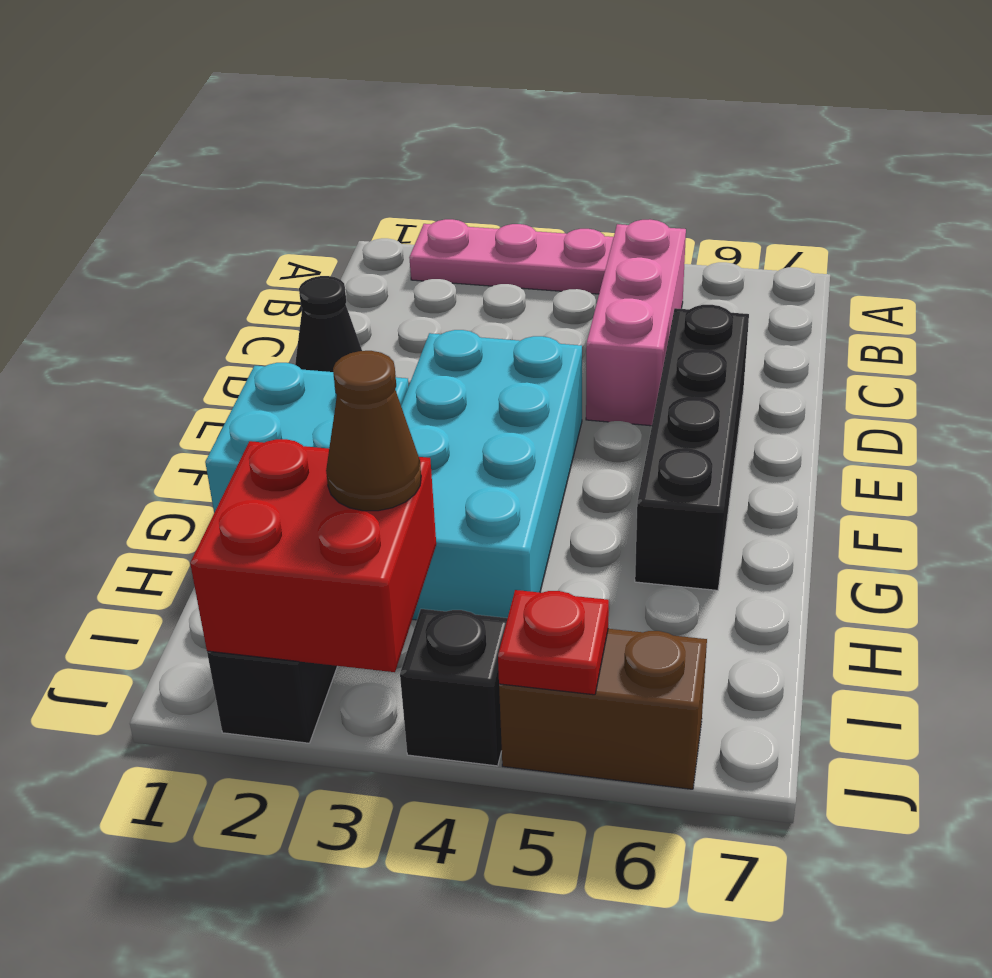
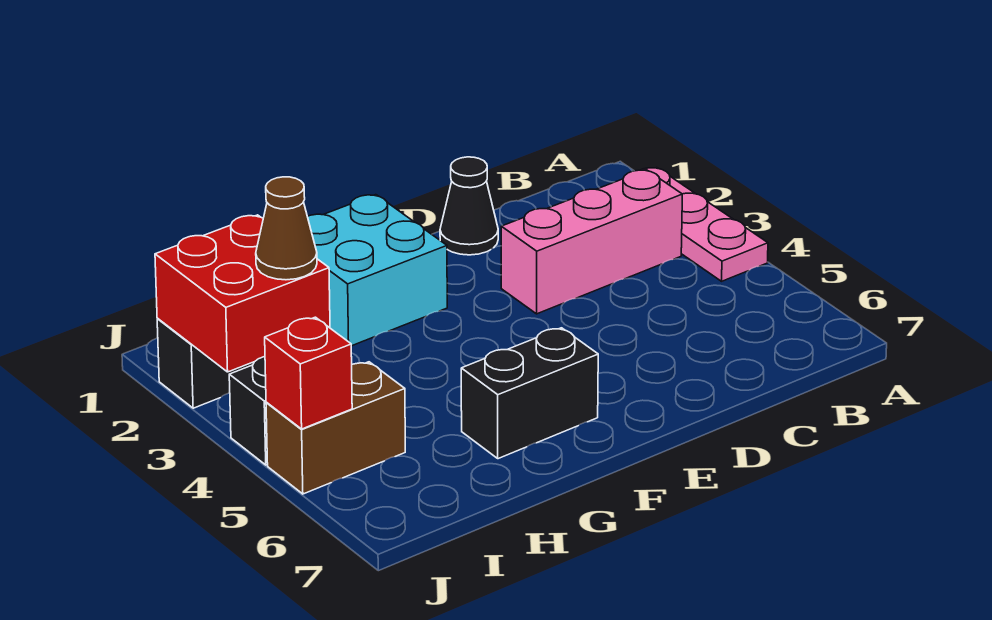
pink brick B5:D5 level 1 -> pink brick B3:D3 level 1
black brick D6:G6 level 1 -> black brick F6:G6 level 1
cyan brick E3:H4 level 1 -> none
brown brick J5:J6 level 1 -> brown brick I5:J5 level 1
red plate J5 level 2 -> red brick J5 level 2

